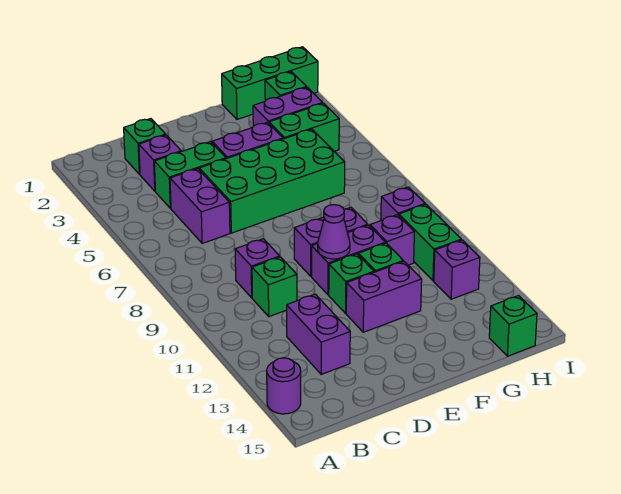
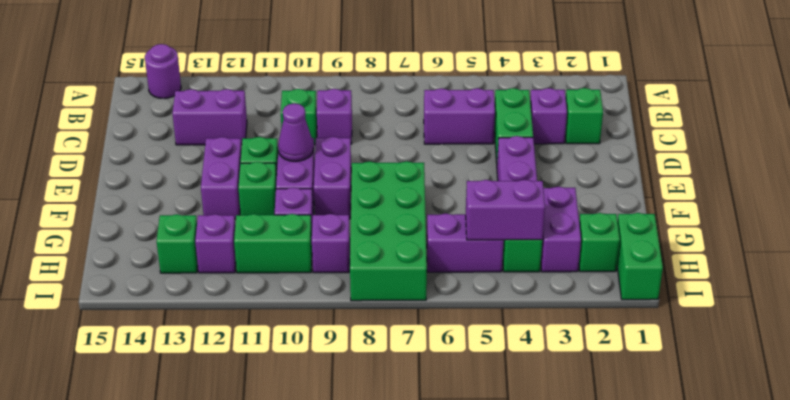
green brick D5:G6 level 1 -> green brick F7:I8 level 1
green brick G1:I1 level 1 -> green brick H1:I1 level 1
none -> purple brick H4:H5 level 2
none -> purple brick H5:H6 level 1
green brick H15 level 1 -> green brick H13 level 1

